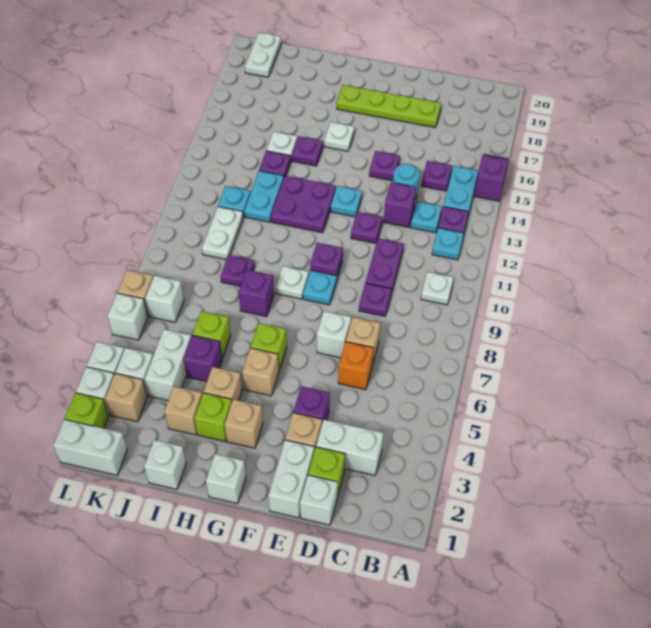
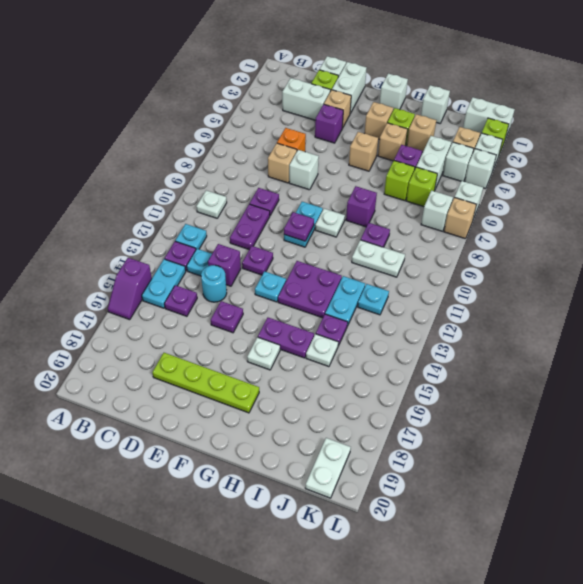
lime brick G6 level 1 -> lime brick J6 level 1
purple plate H15 level 1 -> purple plate G15:H15 level 1
white plate J10:J11 level 1 -> white plate I10:J10 level 1

